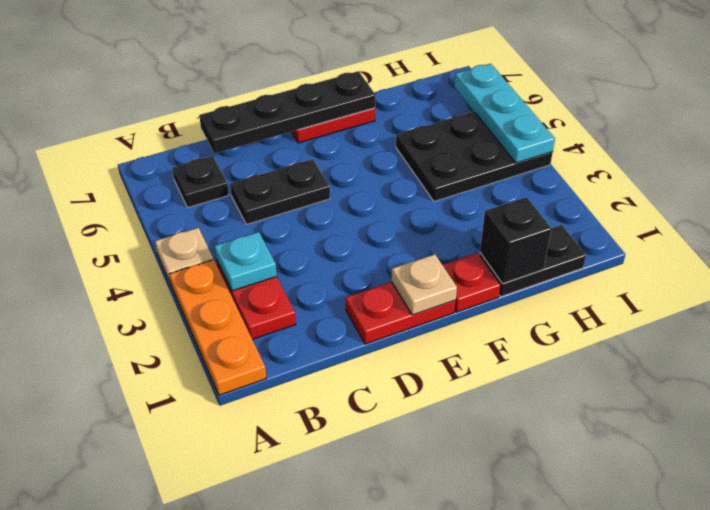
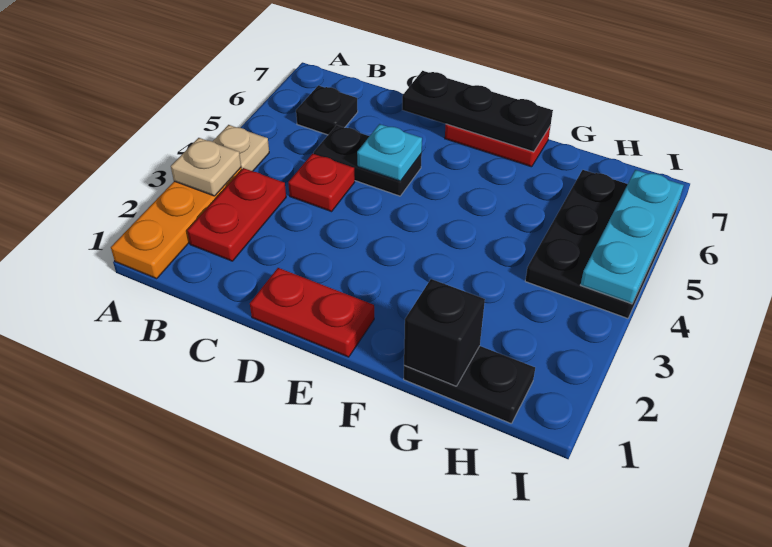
cyan plate B3 level 2 -> cyan plate D5 level 2
black plate C7:F7 level 2 -> black plate D7:F7 level 2
tan plate E1 level 2 -> tan plate A3 level 2
red plate F1 level 1 -> red plate C4 level 1
black plate G4:I5 level 1 -> black plate H4:I6 level 1

